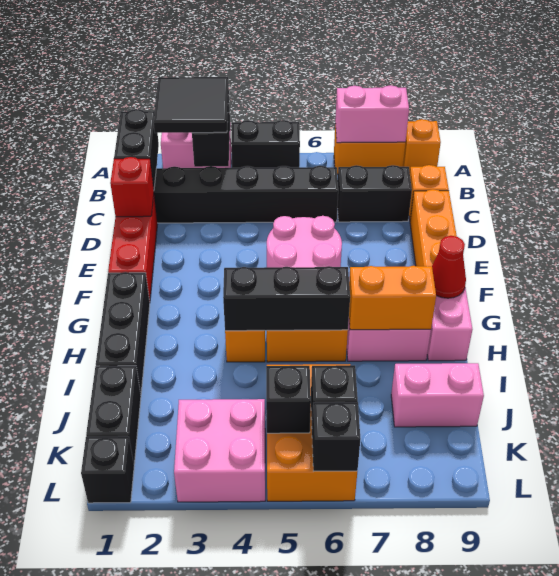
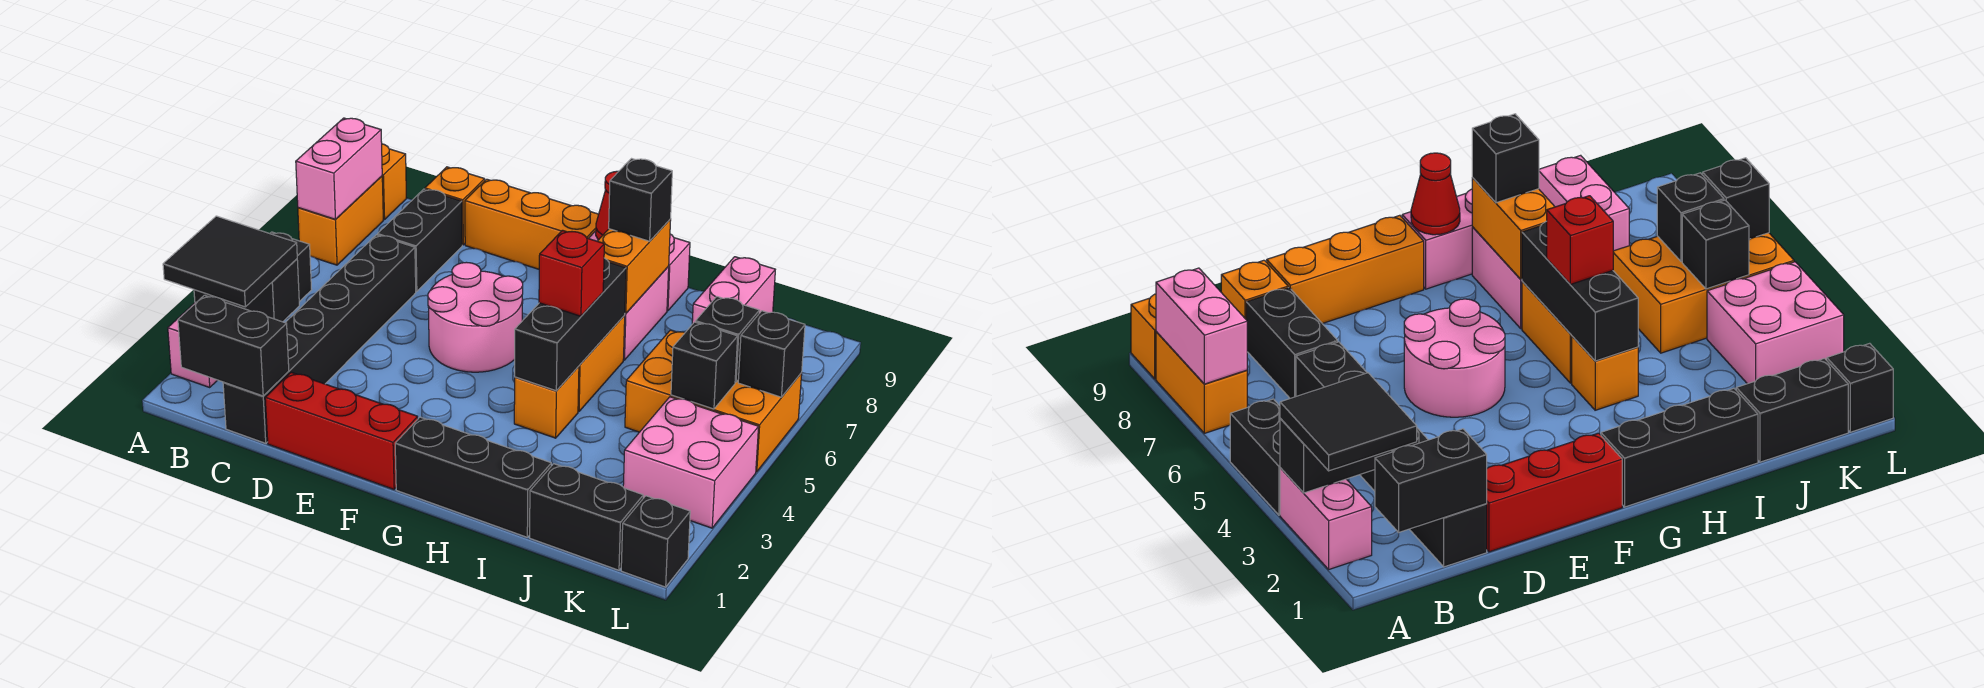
red brick D1 level 2 -> red brick H5 level 3
none -> black brick H8 level 3

